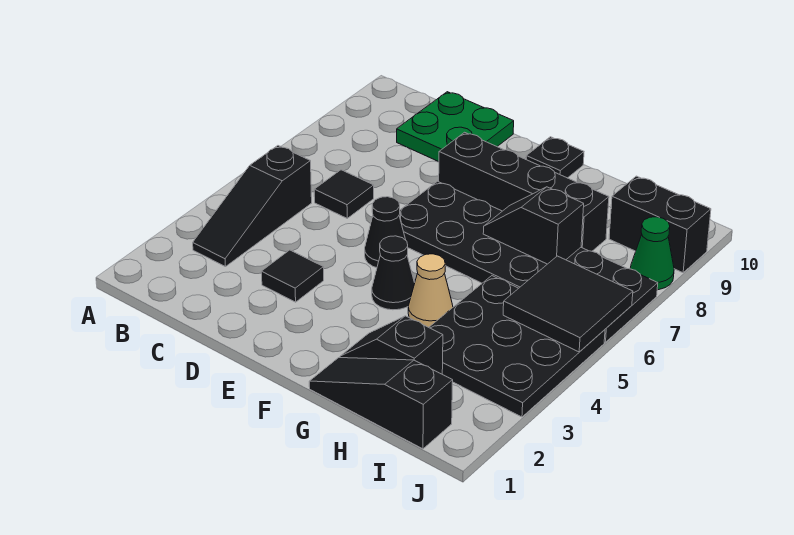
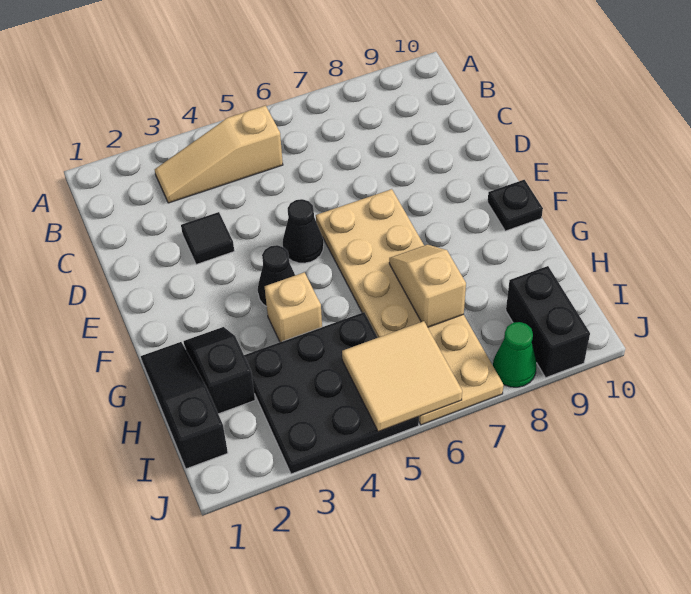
black slope B3:B5 level 1 top 5 -> tan slope B3:B5 level 1 top 5
black tile C6 level 1 -> none
green plate C9:D10 level 1 -> none
black plate E6:J7 level 1 -> tan plate E6:J7 level 1
black brick E8:H8 level 1 -> none
tan cone G4 level 1 -> tan brick G4 level 1
black slope G7:H7 level 2 top H -> tan slope G7:H7 level 2 top H
black tile I5:J6 level 2 -> tan tile I5:J6 level 2

